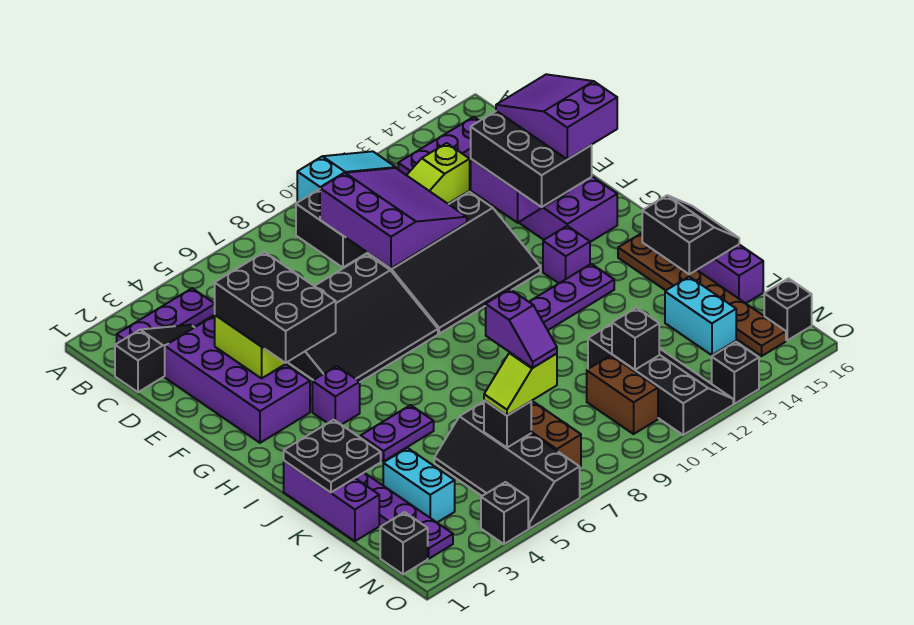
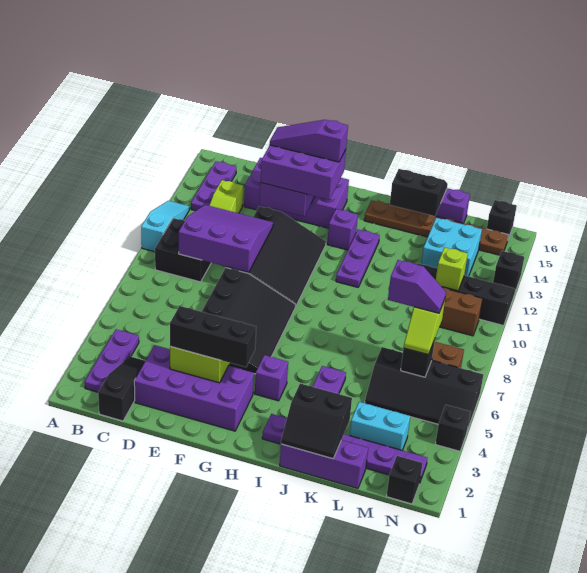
black brick E3:G4 level 3 -> black brick E3:G3 level 3
black brick E13:G14 level 3 -> purple brick E13:G14 level 3
purple slope E14:G15 level 4 top G -> purple slope E14:G14 level 4 top G
black plate J1:K2 level 2 -> black slope J1:K2 level 2 top 2
cyan brick L14:M14 level 1 -> cyan brick L13:M14 level 1
black brick M11 level 2 -> lime brick M11 level 2

